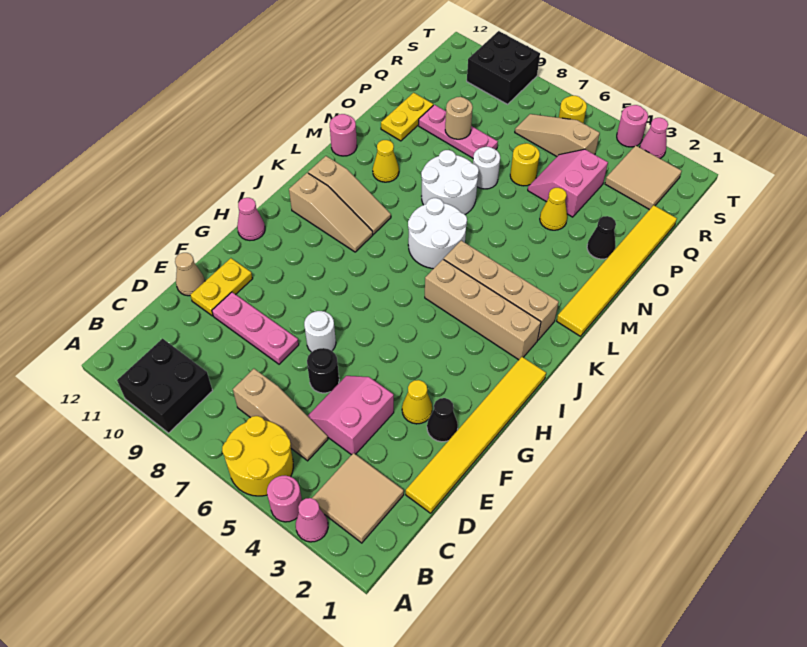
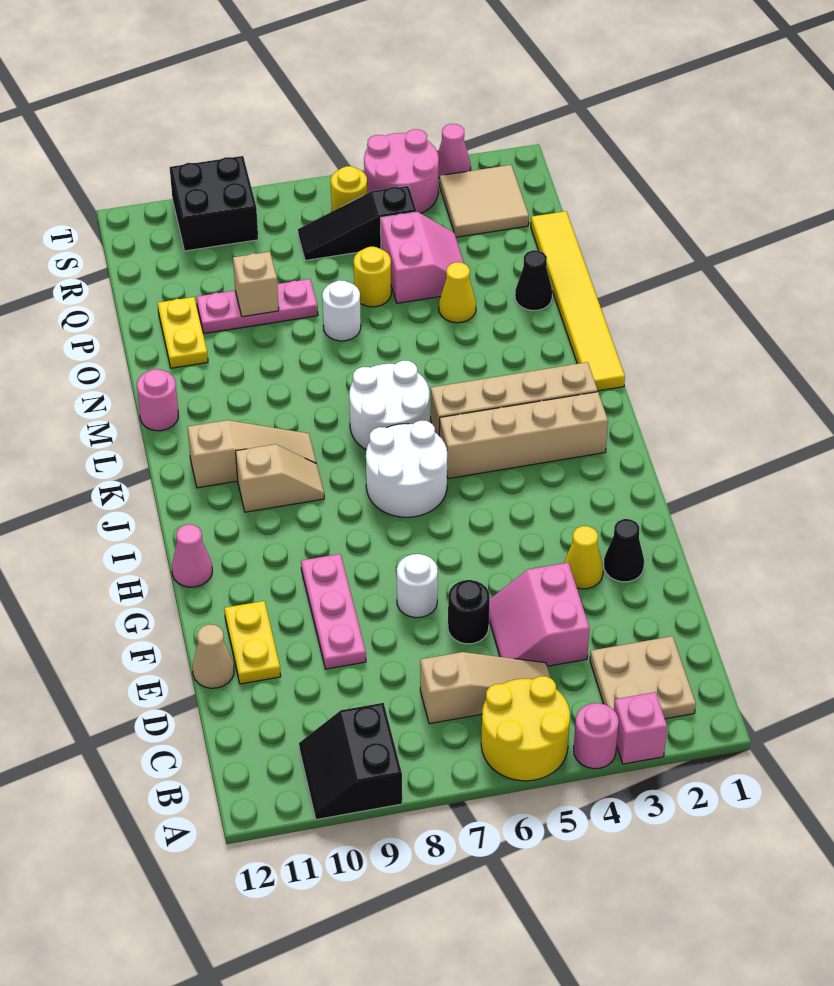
pink cone A3 level 1 -> pink brick A3 level 1
black brick A9:B10 level 1 -> black slope A9:B10 level 1 top 9
tan tile B2:C3 level 1 -> tan plate B2:C3 level 1
yellow tile D1:I1 level 1 -> none
pink plate E8:E10 level 1 -> pink plate E9:G9 level 1
tan slope J9:J11 level 1 top 11 -> tan slope J9:J10 level 1 top 10
white round brick M7:N8 level 1 -> white round brick I6:J7 level 1
yellow cone M10 level 1 -> none
pink slope P4:Q5 level 1 top 4 -> pink slope P4:Q5 level 1 top 5
tan round brick P9 level 2 -> tan brick P9 level 2
tan slope R5:R7 level 1 top 5 -> black slope R5:R7 level 1 top 5
pink round brick T4 level 1 -> pink round brick S4:T5 level 1

